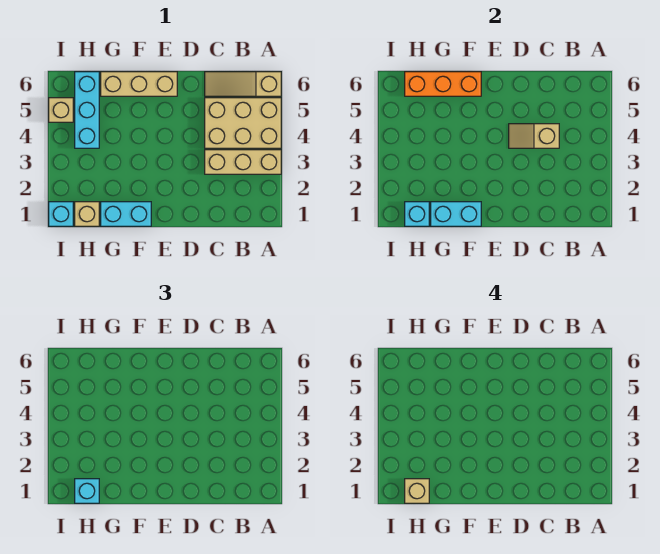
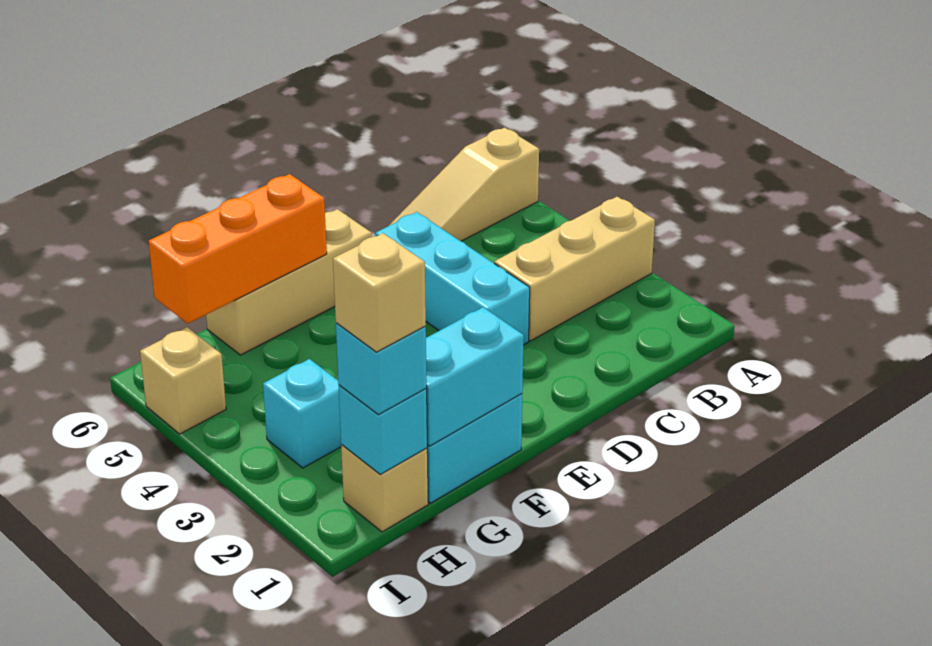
tan brick A4:C5 level 1 -> none
tan slope C4:D4 level 2 top C -> none
cyan brick H4:H6 level 1 -> cyan brick D3:D5 level 1
cyan brick I1 level 1 -> cyan brick H3 level 1

